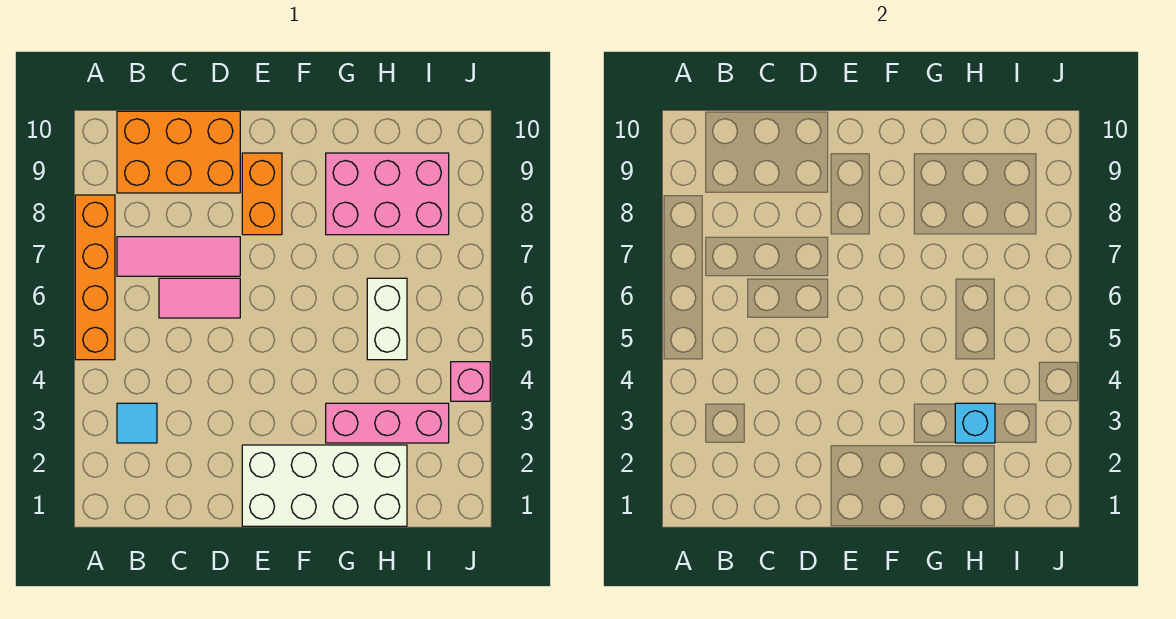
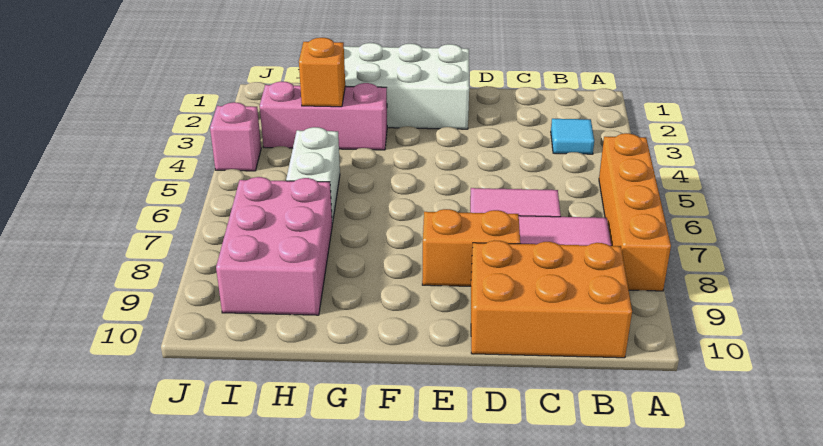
orange brick E8:E9 level 1 -> orange brick D8:E8 level 1
pink brick G8:I9 level 1 -> pink brick H7:I9 level 1
cyan brick H3 level 2 -> orange brick H3 level 2

